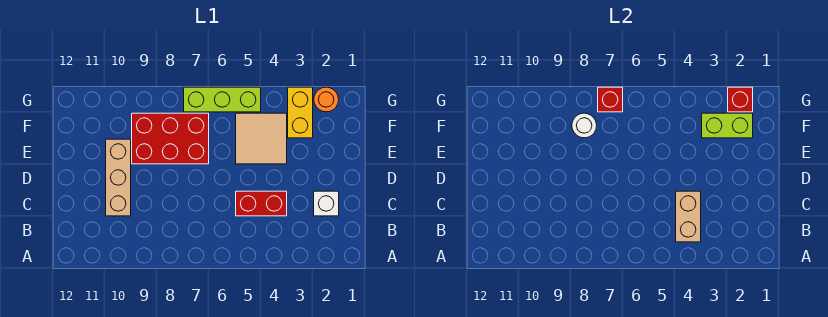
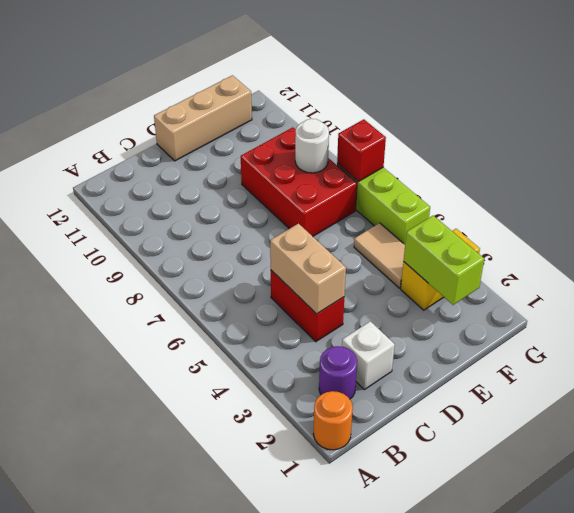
none -> purple round brick B2 level 1
tan brick B4:C4 level 2 -> tan brick C4:C5 level 2
tan brick C10:E10 level 1 -> tan brick D12:F12 level 1
tan tile E4:F5 level 1 -> tan tile F4:F5 level 1
orange round brick G2 level 1 -> orange round brick A1 level 1
red brick G2 level 2 -> none

